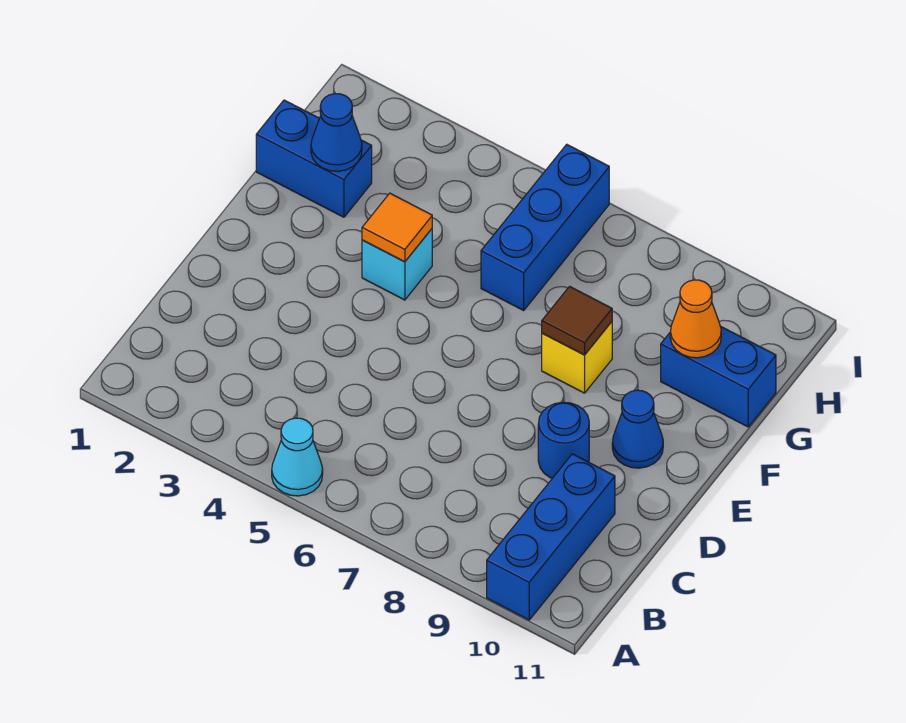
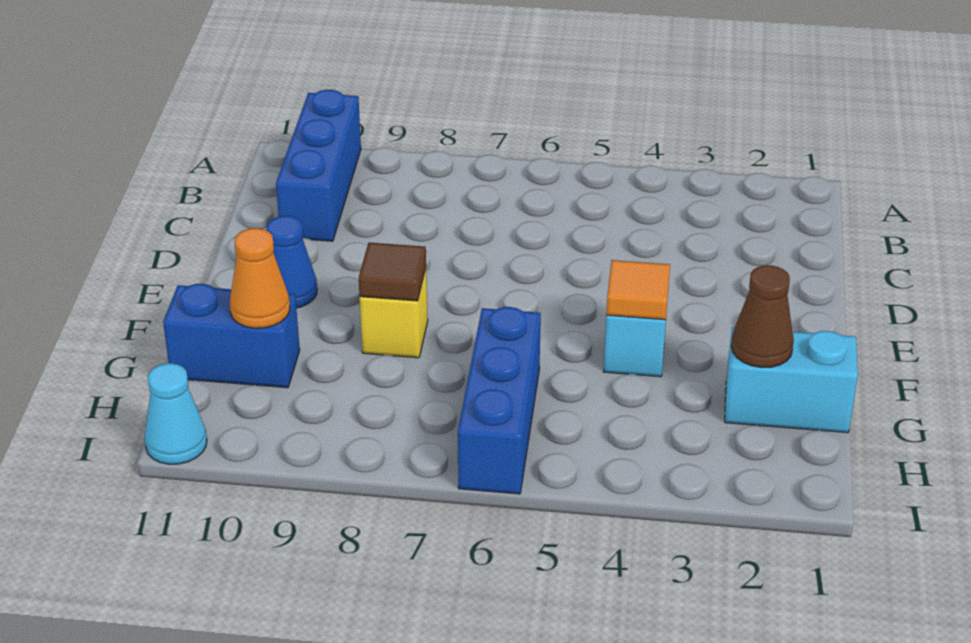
cyan cone A5 level 1 -> cyan cone I11 level 1
blue round brick D9 level 1 -> none
blue brick G1:G2 level 1 -> cyan brick G1:G2 level 1
blue cone G2 level 2 -> brown cone G2 level 2

